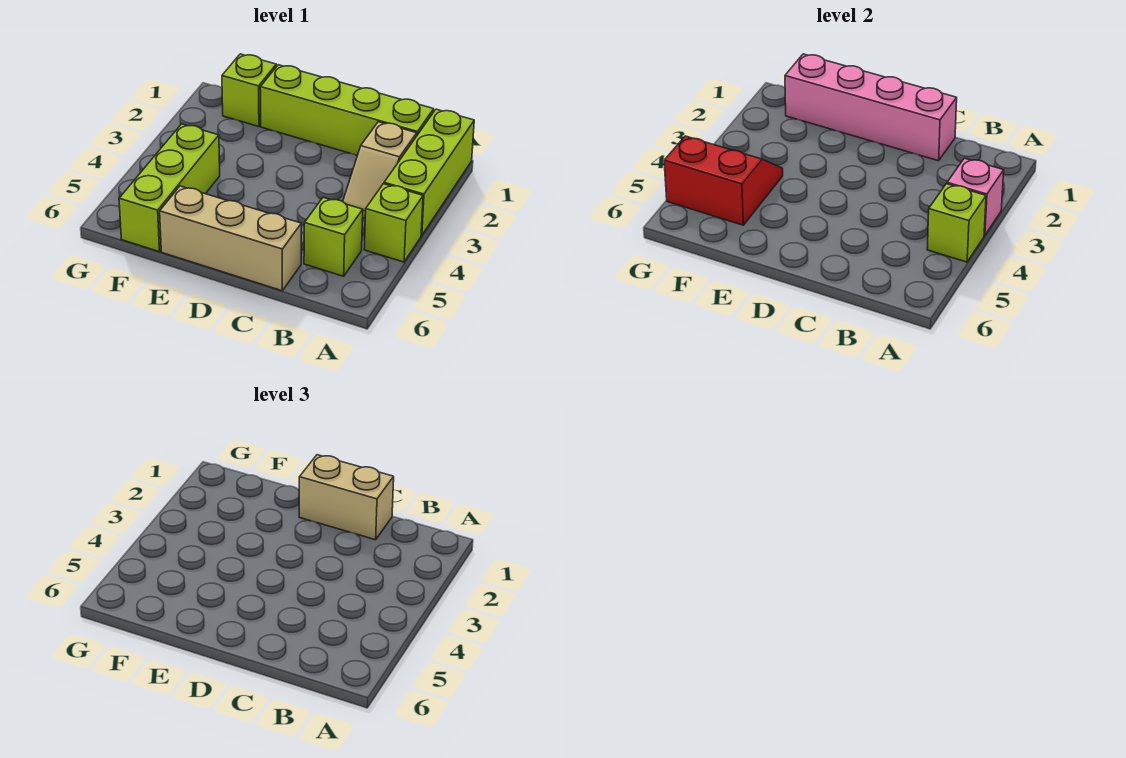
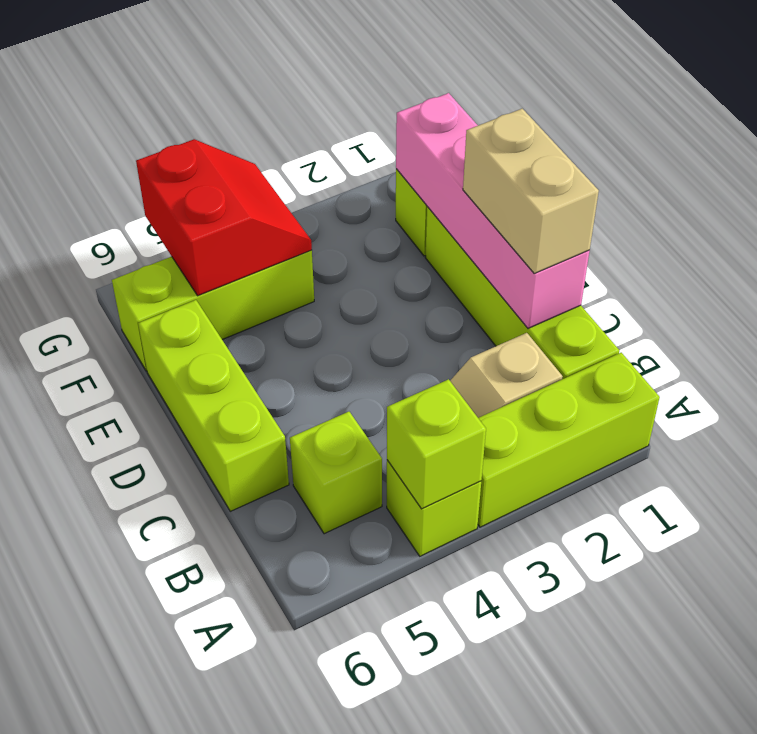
pink brick A3 level 2 -> none
tan brick C6:E6 level 1 -> lime brick C6:E6 level 1

